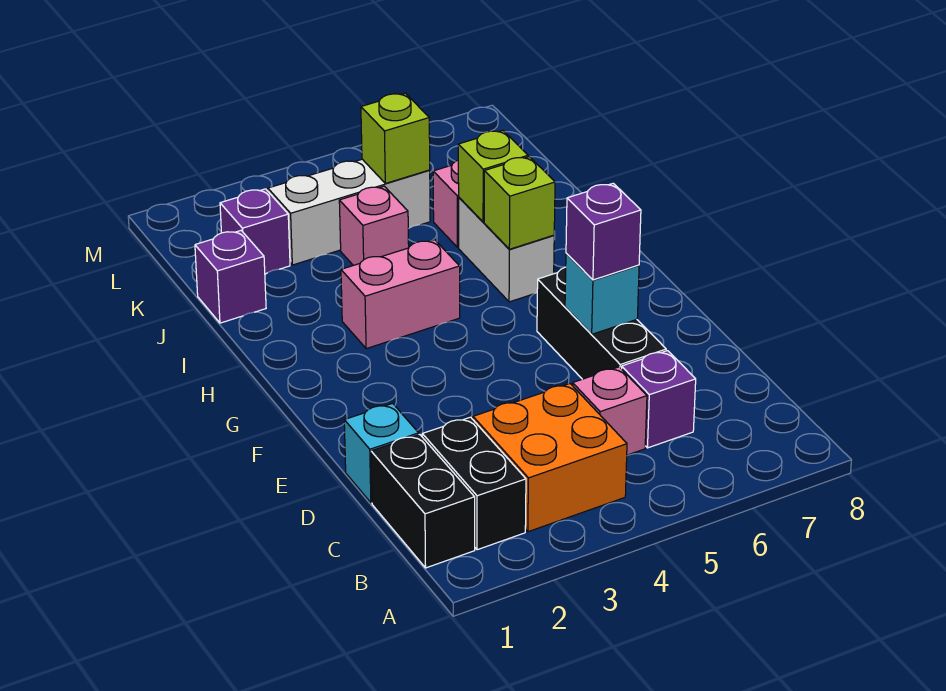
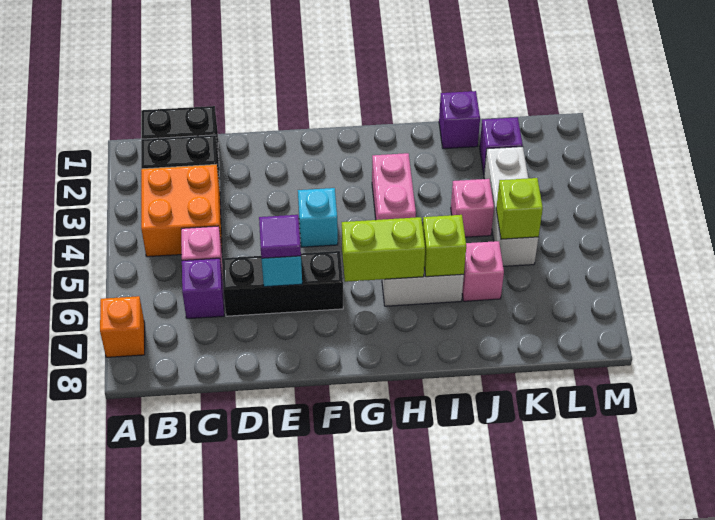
none -> orange brick A7 level 1
cyan brick D1 level 1 -> cyan brick F4 level 1
purple brick E6 level 3 -> purple tile E6 level 3
lime brick H6 level 2 -> lime brick G6:H6 level 2

